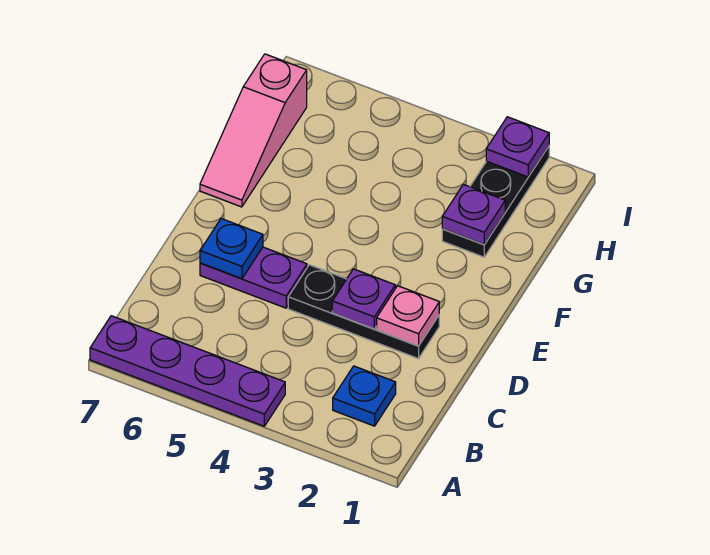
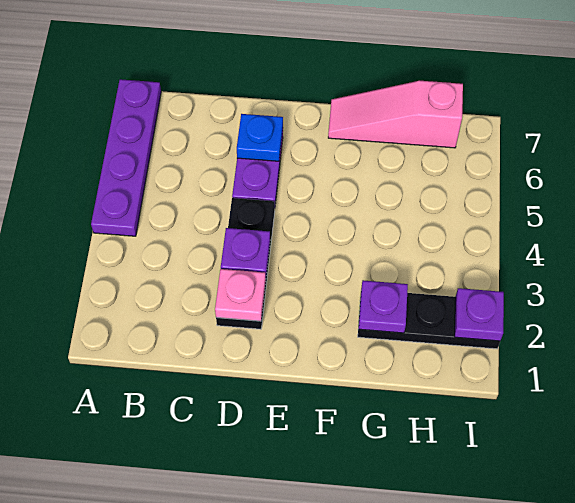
blue plate B2 level 1 -> none

